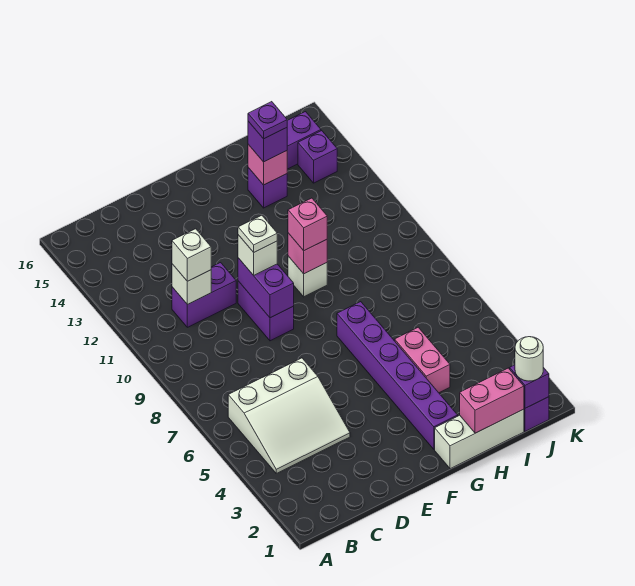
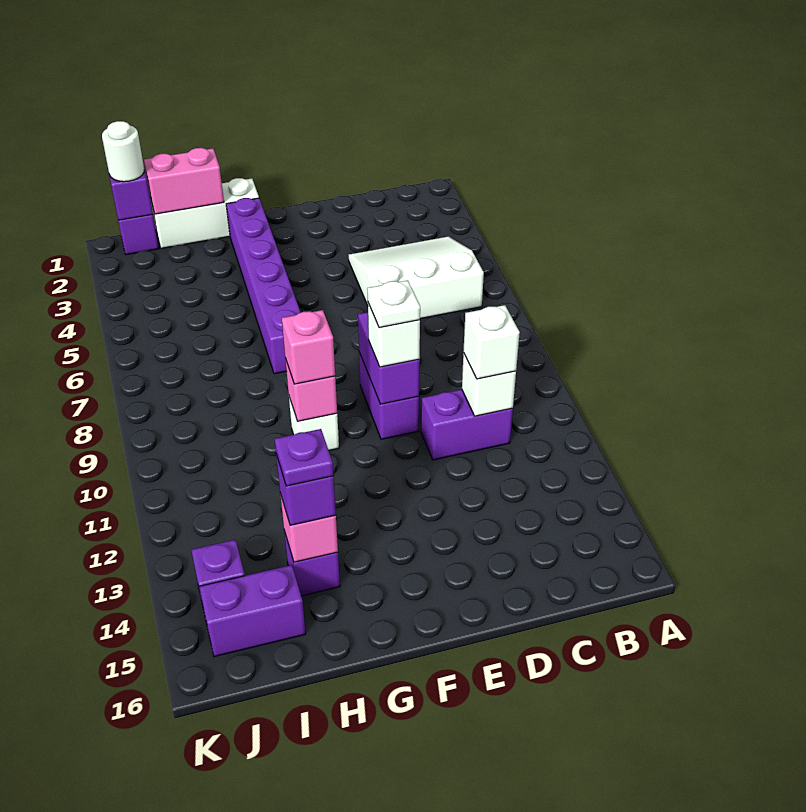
pink brick H4:H5 level 1 -> none

